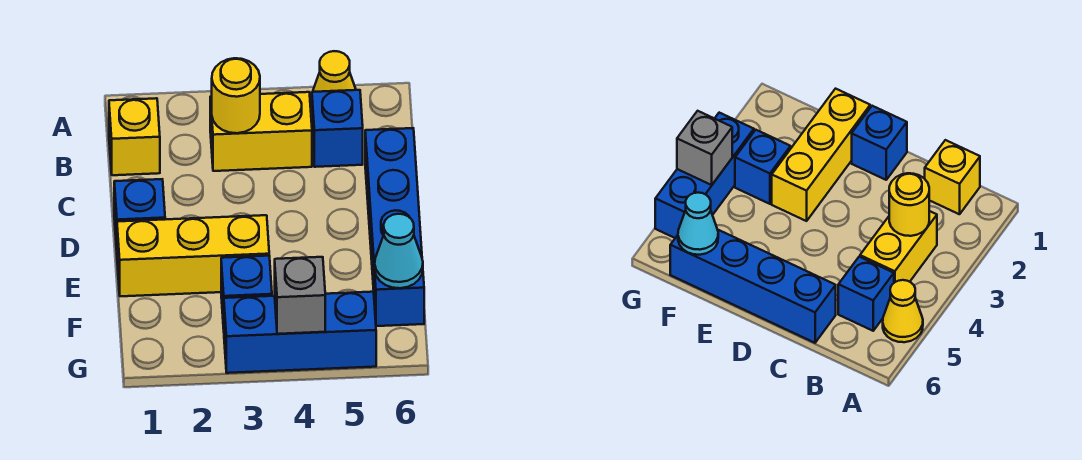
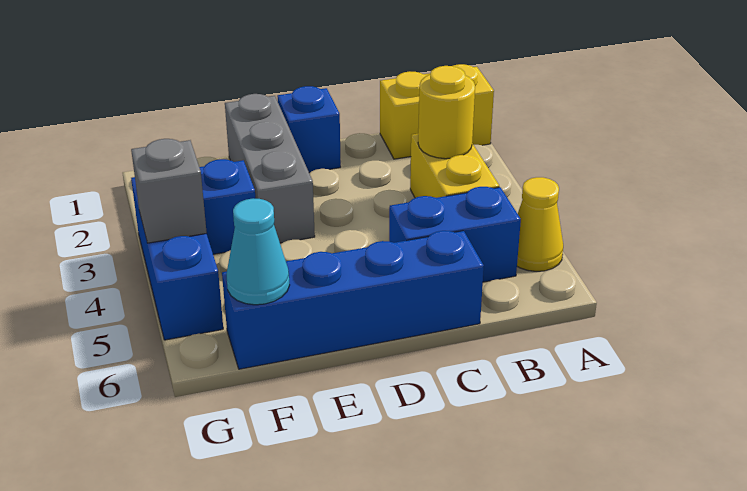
yellow brick B1 level 1 -> yellow brick A1:B1 level 1
blue brick B5 level 1 -> blue brick B5:C5 level 1
yellow brick E1:E3 level 1 -> grey brick E1:E3 level 1

